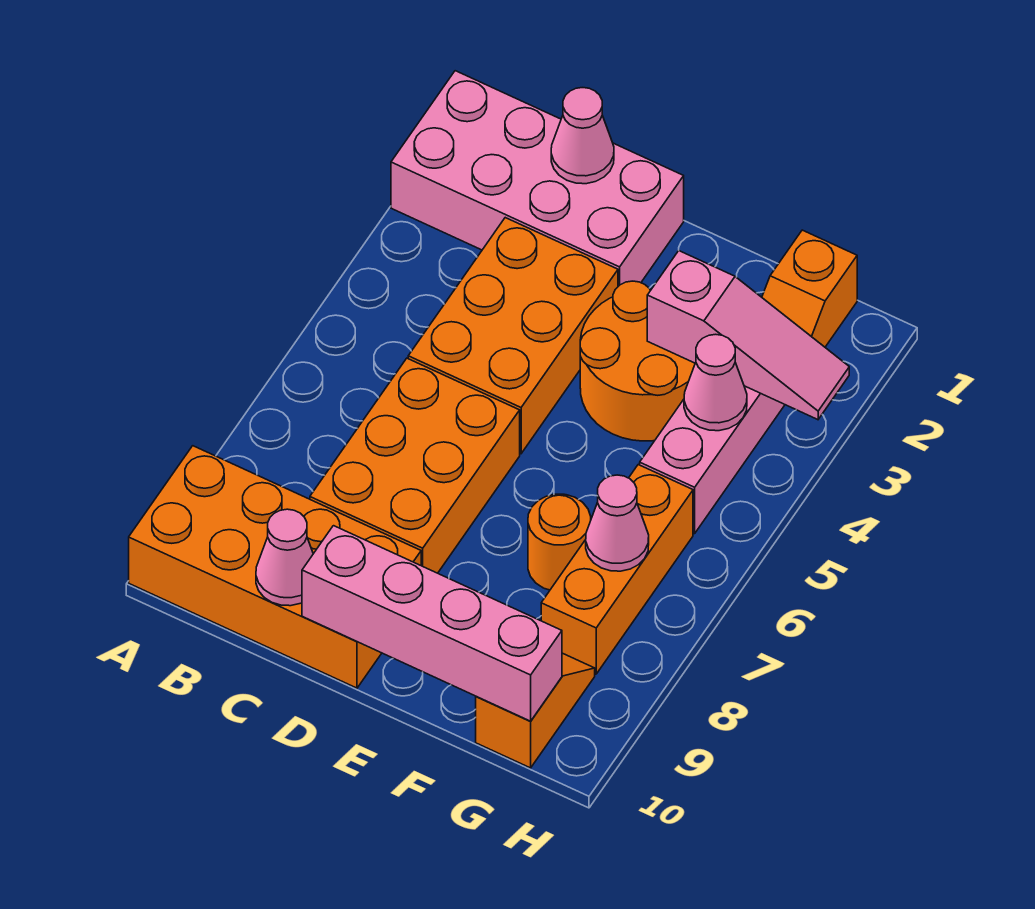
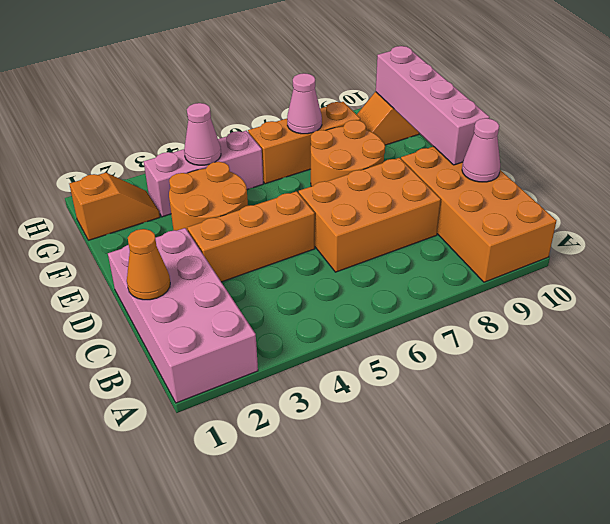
pink cone C1 level 2 -> orange cone C1 level 2
orange brick C3:D5 level 1 -> orange brick D3:D5 level 1
pink slope F3:H3 level 2 top F -> none
orange round brick F7 level 1 -> orange round brick E7:F8 level 1

